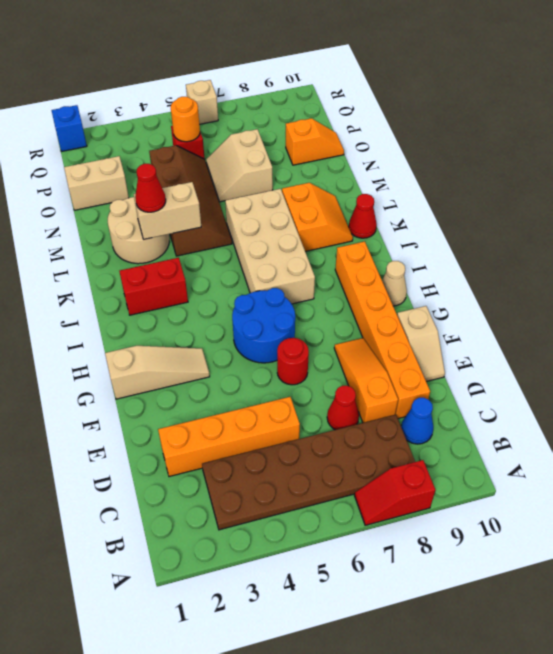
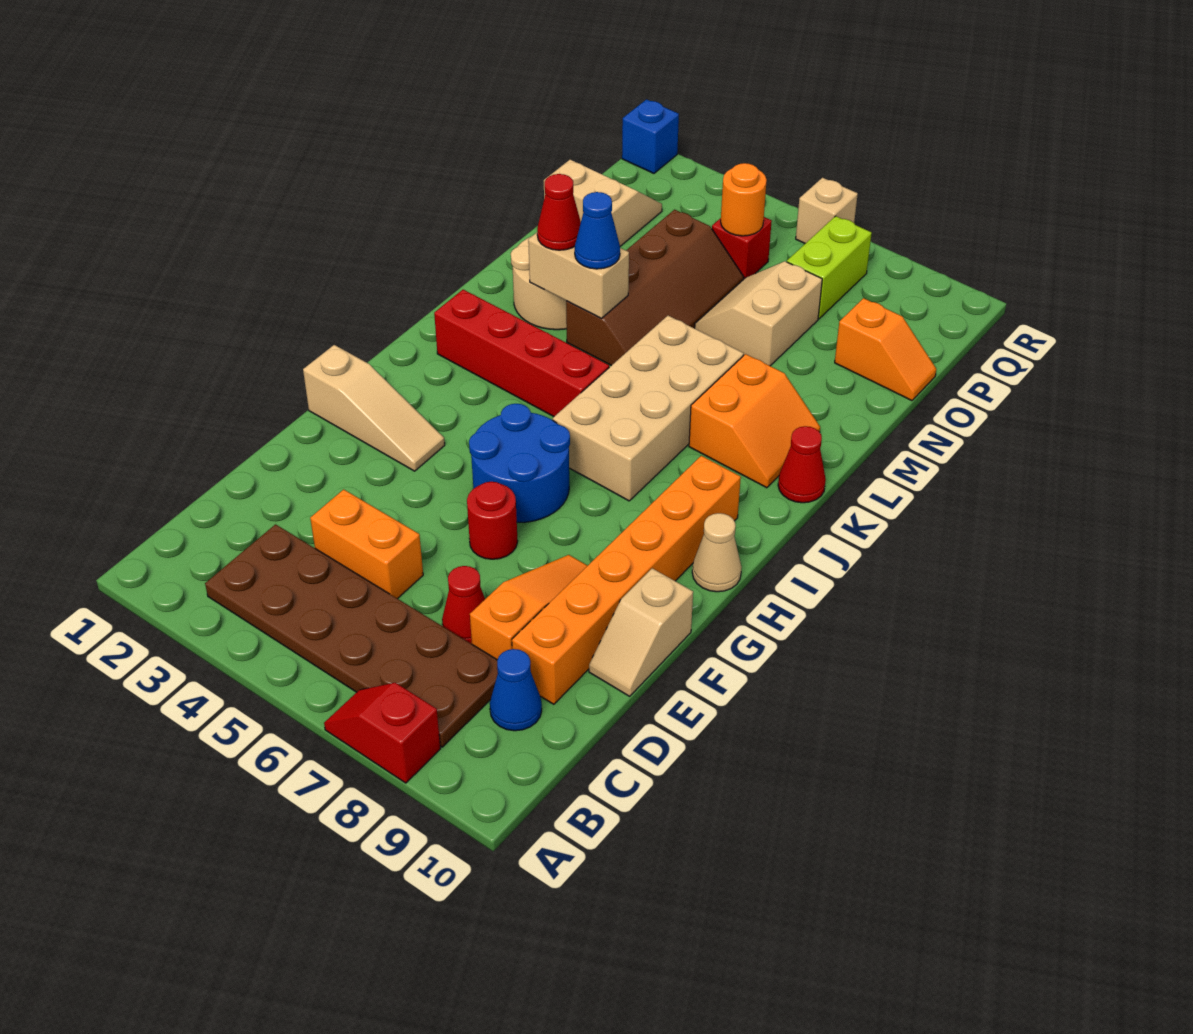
orange brick D2:D5 level 1 -> orange brick D4:D5 level 1
red brick J2:J3 level 1 -> red brick J2:J5 level 1
none -> blue cone L4 level 3
none -> lime brick P7:Q7 level 1

